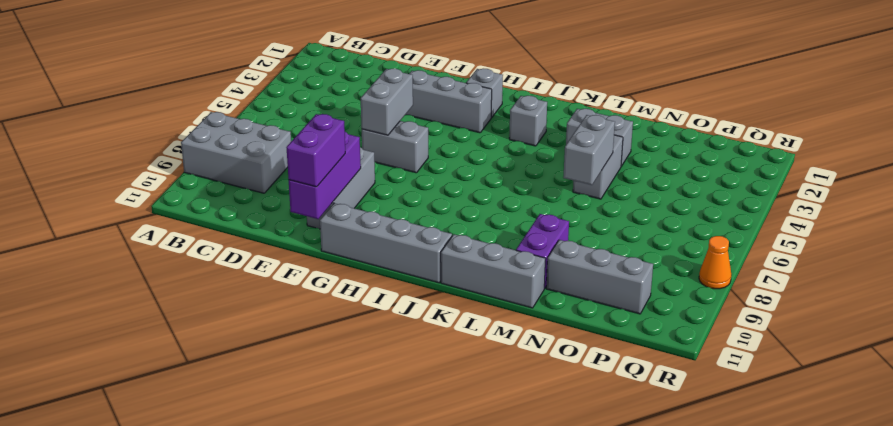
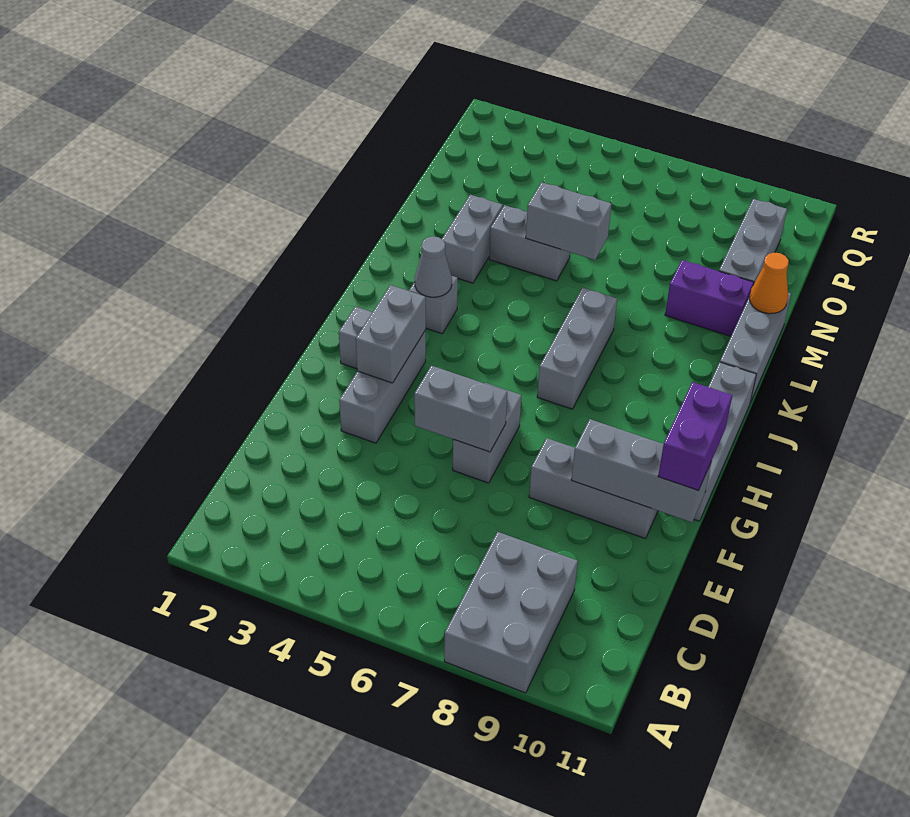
purple brick F9:F11 level 2 -> grey brick F9:F11 level 2
purple brick F10:F11 level 3 -> purple brick F11:G11 level 3
none -> grey brick G3:H3 level 2
none -> grey brick I7:K7 level 1
none -> grey cone J3 level 2
orange cone R8 level 1 -> orange cone M11 level 2

